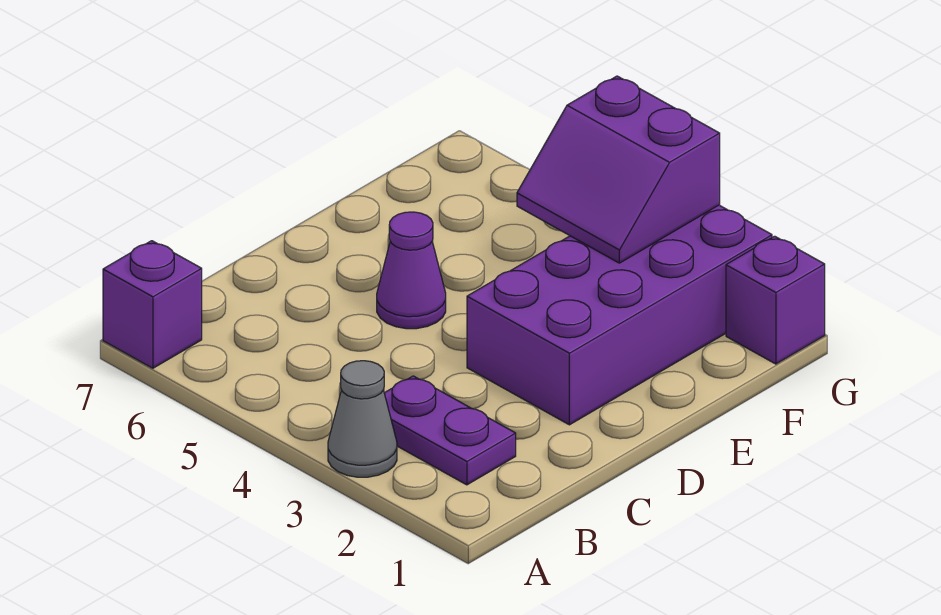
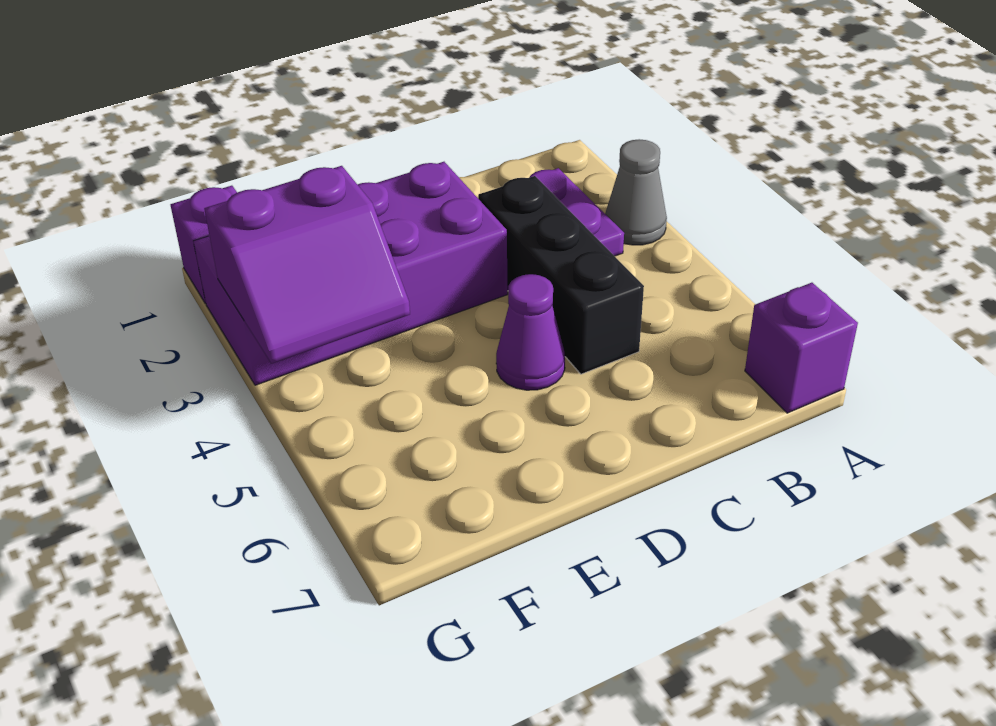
none -> black brick C3:C5 level 1
purple slope F3:G4 level 2 top G -> purple slope F3:G4 level 2 top 3

